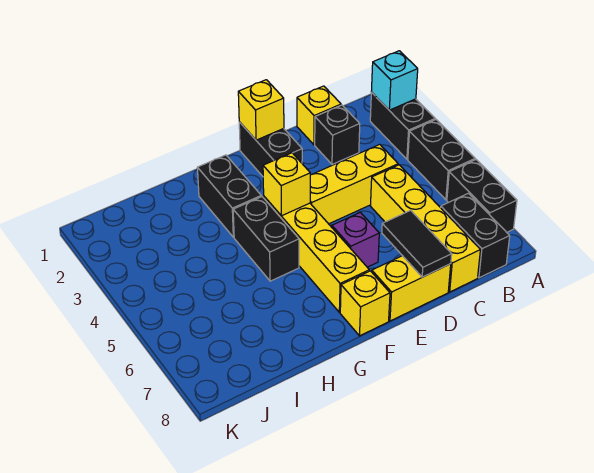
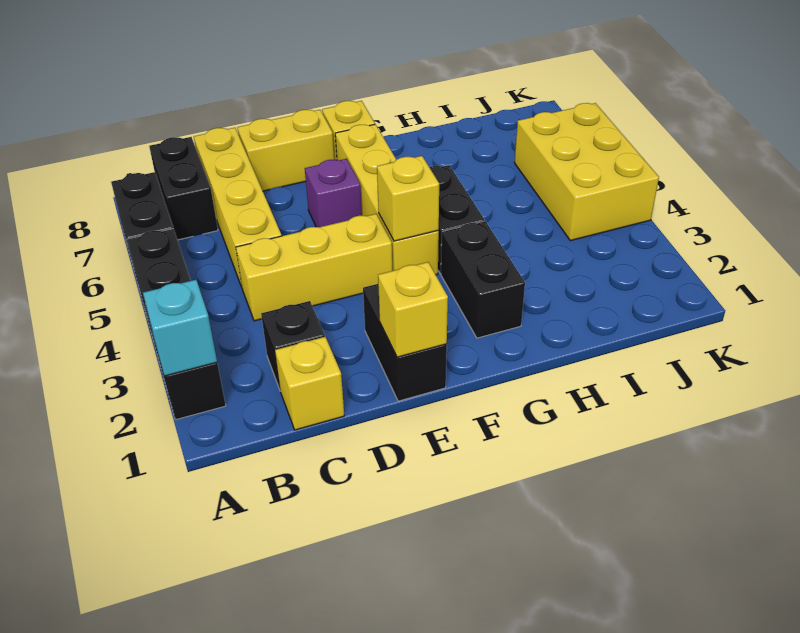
black tile D7:D8 level 2 -> none
none -> yellow brick J4:K6 level 1

